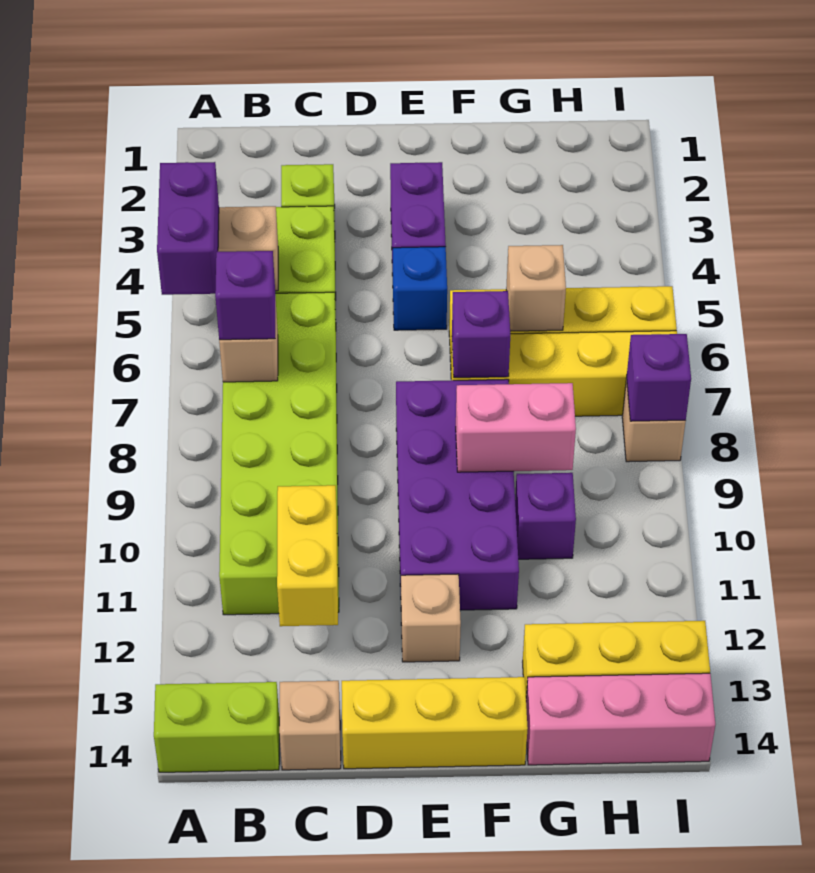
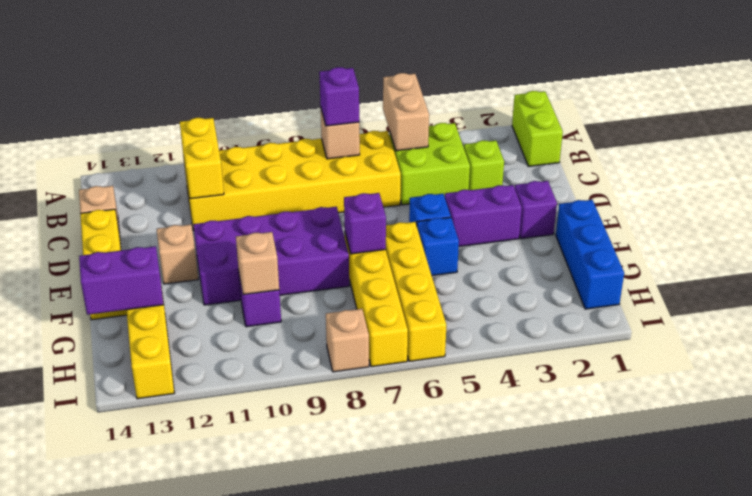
purple brick A5:A6 level 3 -> purple brick G13:G14 level 2
lime brick A14:B14 level 1 -> lime brick A1:B1 level 1
lime brick B6:C11 level 1 -> yellow brick B6:C11 level 1
yellow brick C11:C12 level 2 -> yellow brick B11:C11 level 2
none -> blue brick F1:H1 level 1
none -> blue brick F5 level 1
pink brick F9:G9 level 2 -> none
tan brick G6 level 2 -> tan brick G10 level 2
pink brick G14:I14 level 1 -> none
purple brick I8 level 2 -> purple brick E2 level 1

